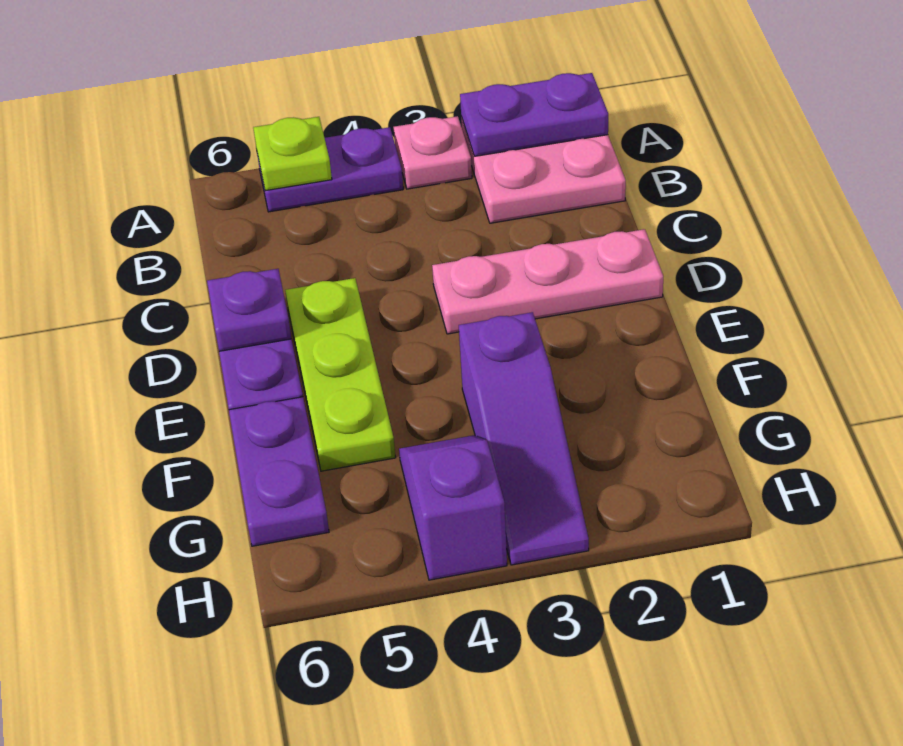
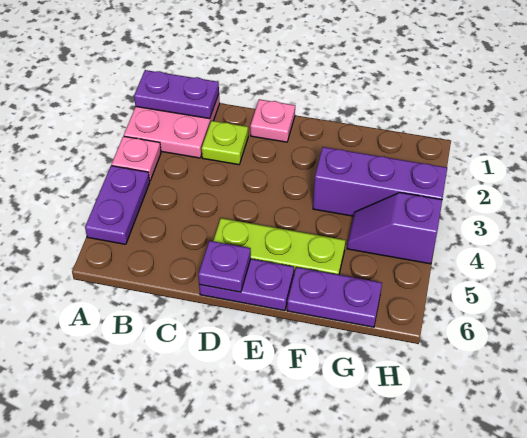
purple plate A1:A2 level 2 -> purple plate A1:B1 level 2
lime plate A5 level 2 -> lime plate C2 level 1
pink plate D1:D3 level 1 -> pink plate D1 level 1
purple slope F3:H3 level 1 top F -> purple brick F3:H3 level 1

